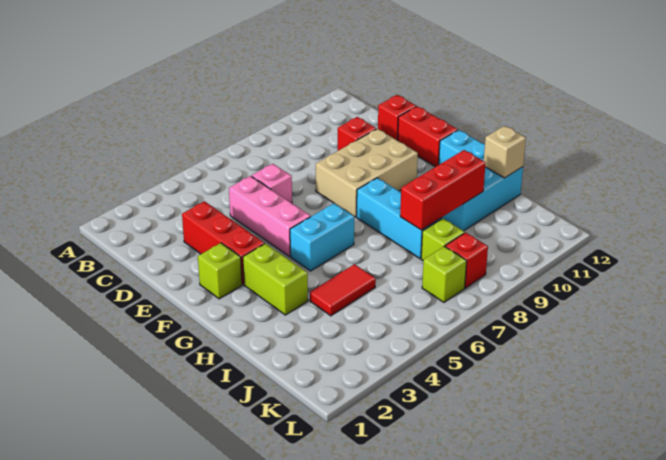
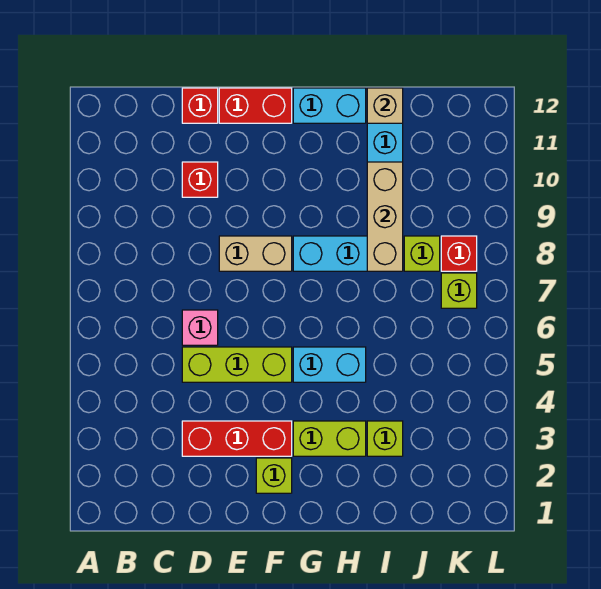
pink brick D5:F5 level 1 -> lime brick D5:F5 level 1
tan brick E8:F10 level 1 -> tan brick E8:F8 level 1
cyan brick G5:G6 level 1 -> cyan brick G5:H5 level 1
none -> lime brick I3 level 1
red tile I4:I5 level 1 -> none
red brick I8:I10 level 2 -> tan brick I8:I10 level 2

